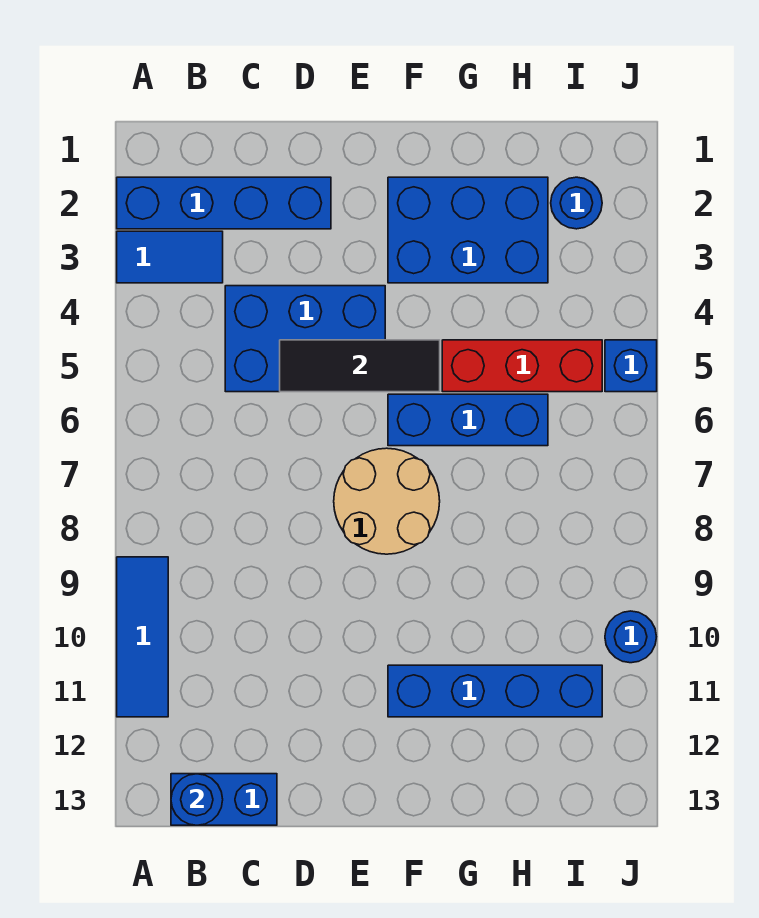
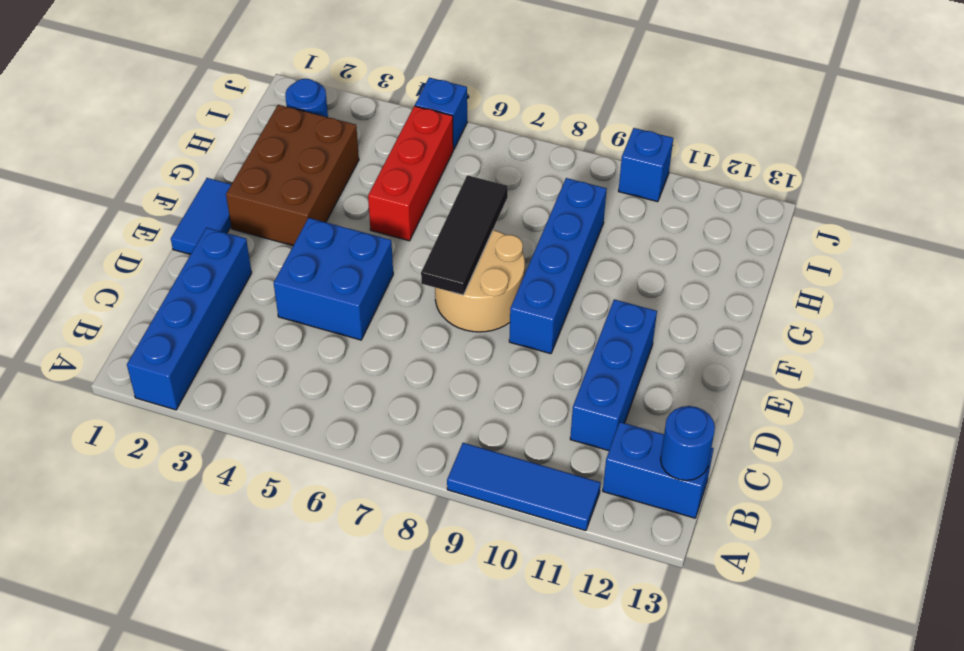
blue tile A3:B3 level 1 -> blue tile E1:F1 level 1
blue brick B13:C13 level 1 -> blue brick B12:B13 level 1
blue brick C4:E5 level 1 -> blue brick D4:E5 level 1
black tile D5:F5 level 2 -> black tile E7:G7 level 2
blue brick F2:H3 level 1 -> brown brick F2:H3 level 1
blue brick F6:H6 level 1 -> blue brick C11:E11 level 1
blue brick F11:I11 level 1 -> blue brick E9:H9 level 1
blue round brick J10 level 1 -> blue brick J10 level 1

